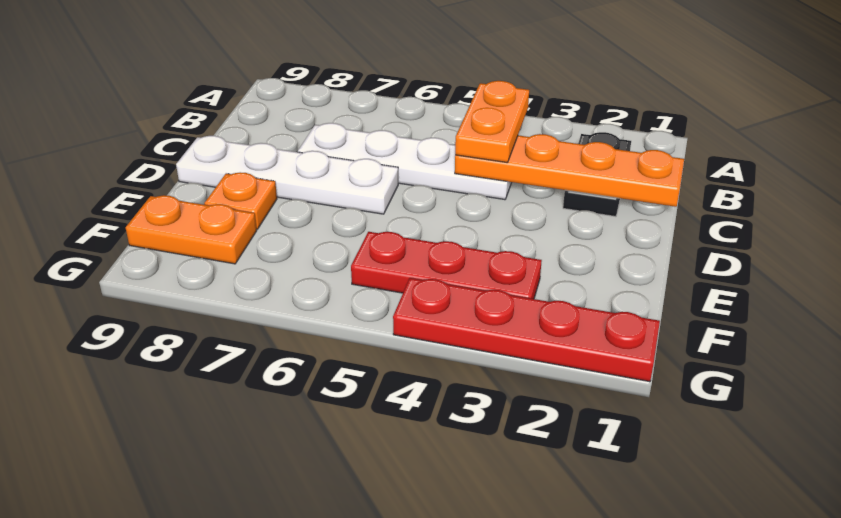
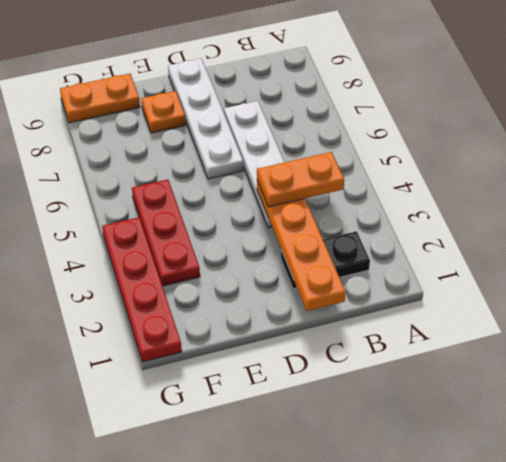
orange plate F8:F9 level 1 -> orange plate F9:G9 level 1

